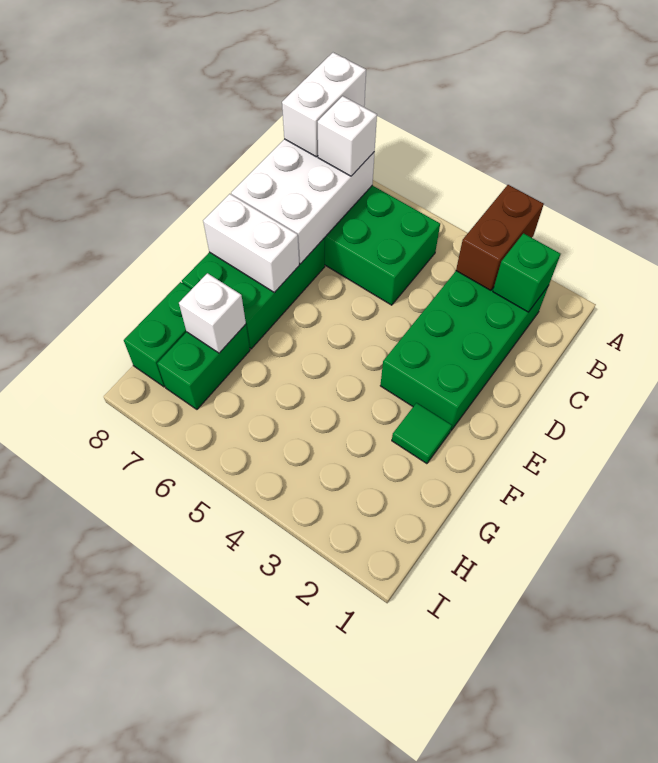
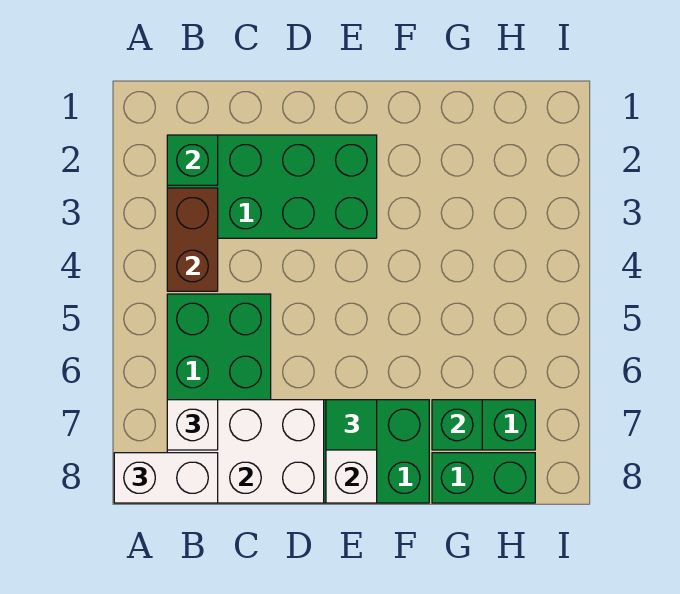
brown brick A3:B3 level 2 -> brown brick B3:B4 level 2
green tile F2 level 1 -> green tile E7 level 3
white brick G7 level 2 -> green brick G7 level 2

